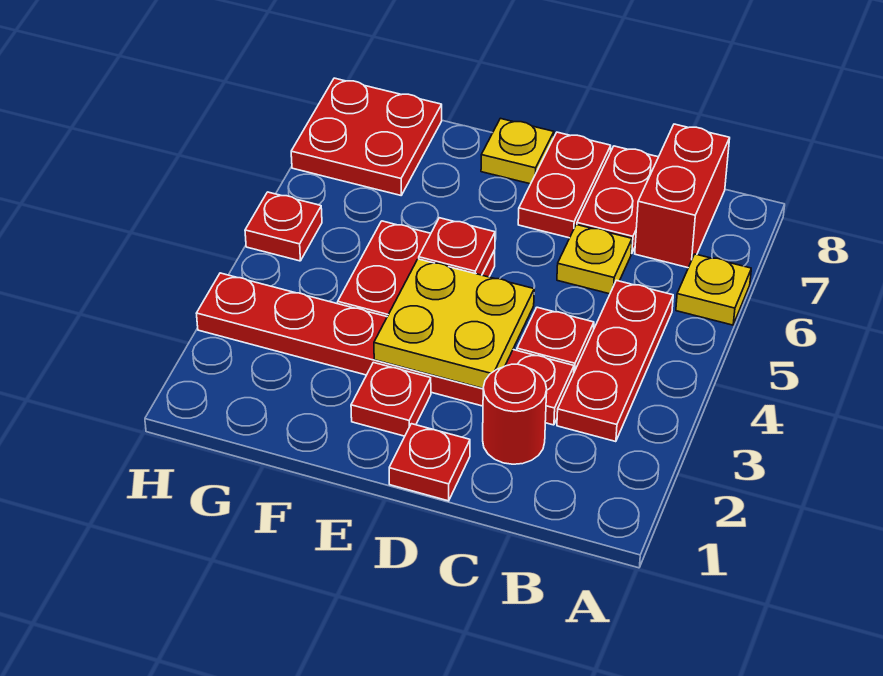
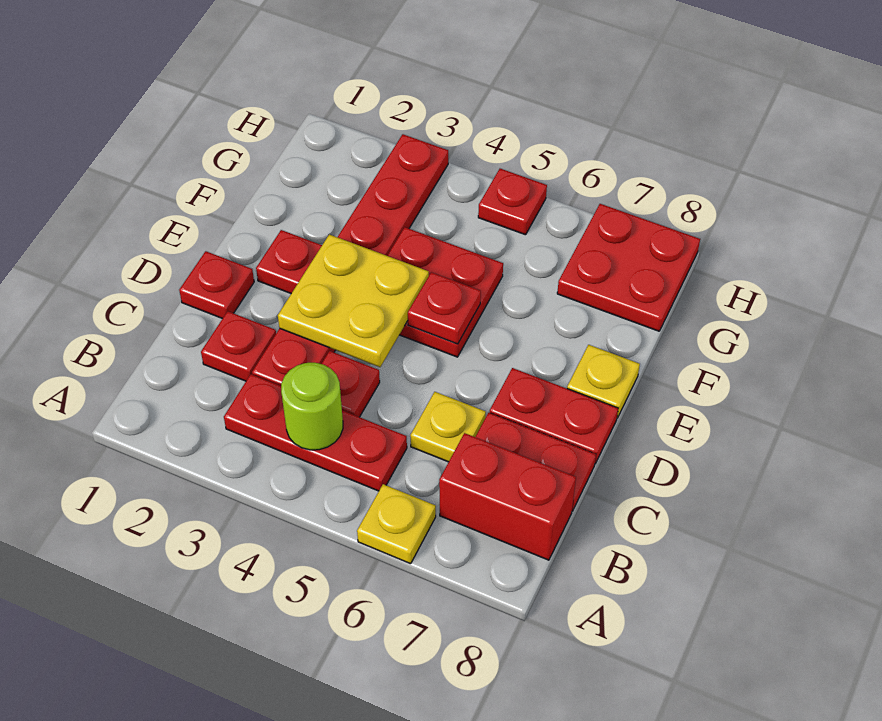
none -> lime round brick B4 level 2
red round brick C2 level 1 -> red plate C2 level 1

